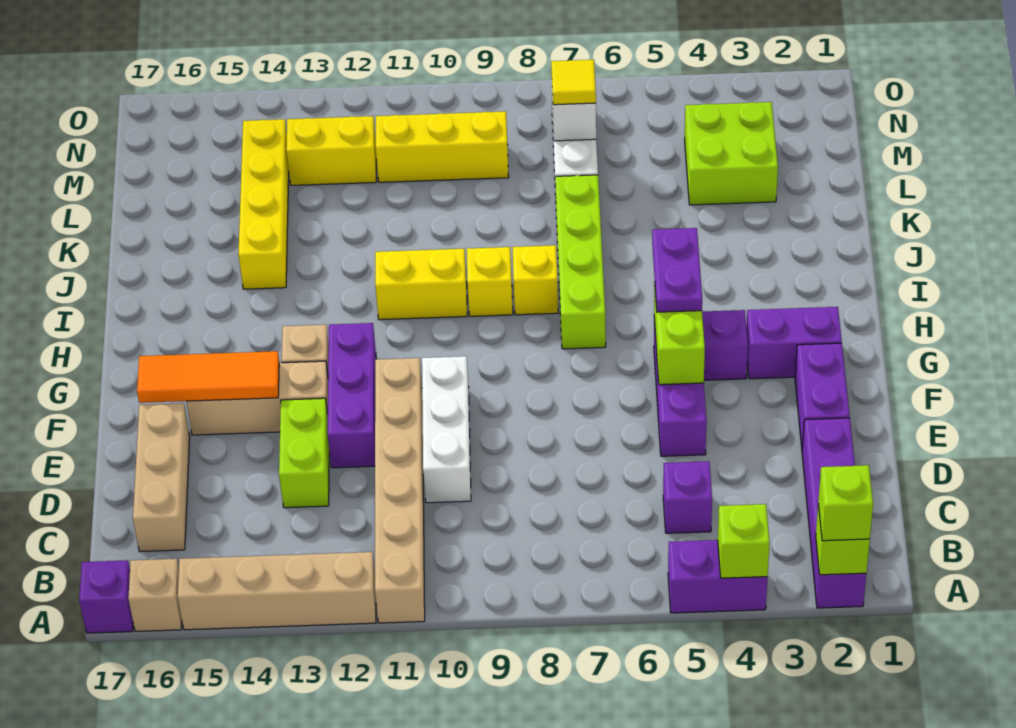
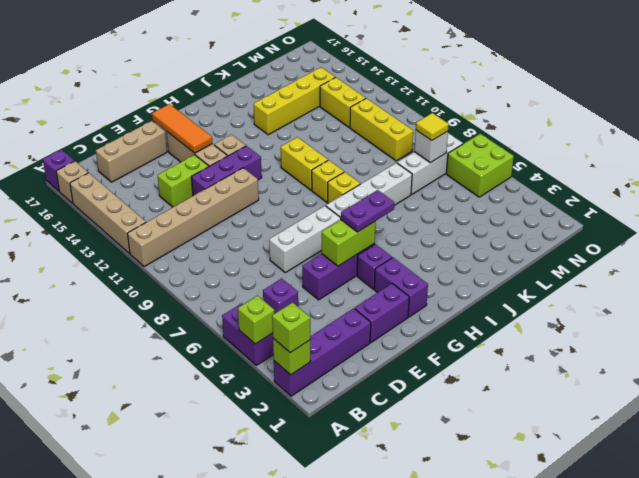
white brick D10:F10 level 1 -> white brick E7:G7 level 1
lime brick H7:K7 level 1 -> white brick H7:K7 level 1
lime brick L3:M4 level 1 -> lime brick N5:O6 level 1

